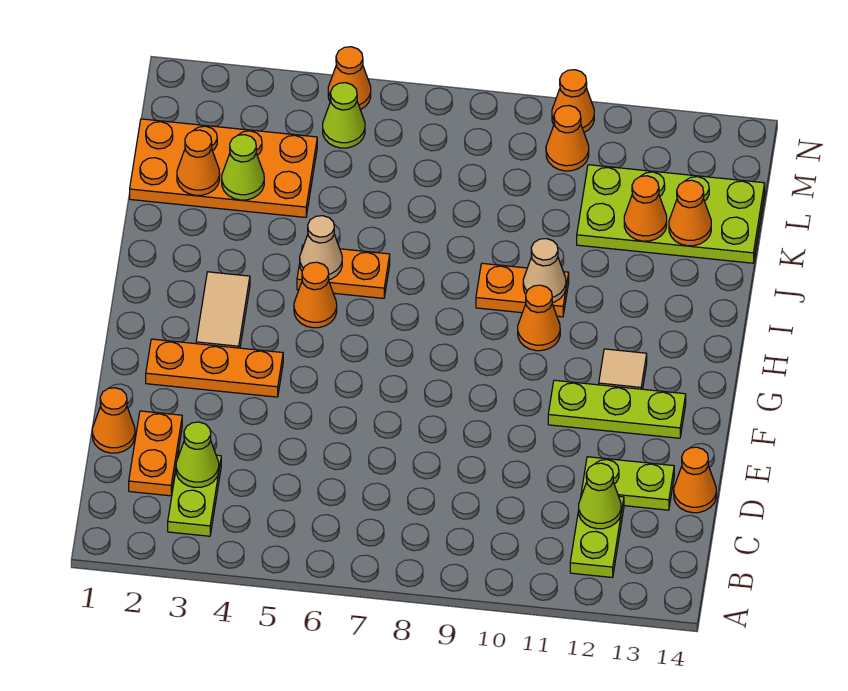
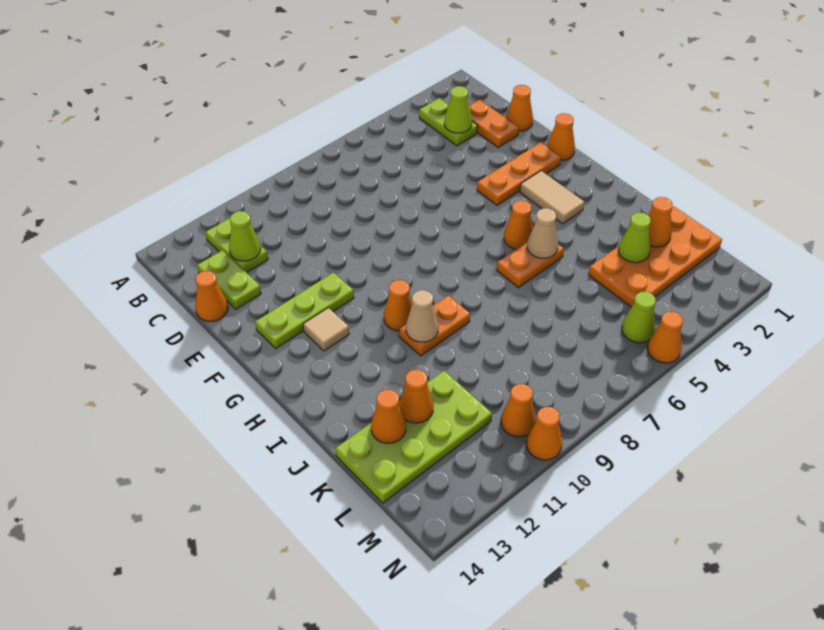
lime plate D12:D13 level 1 -> lime plate C13:D13 level 1
none -> orange cone F1 level 1

